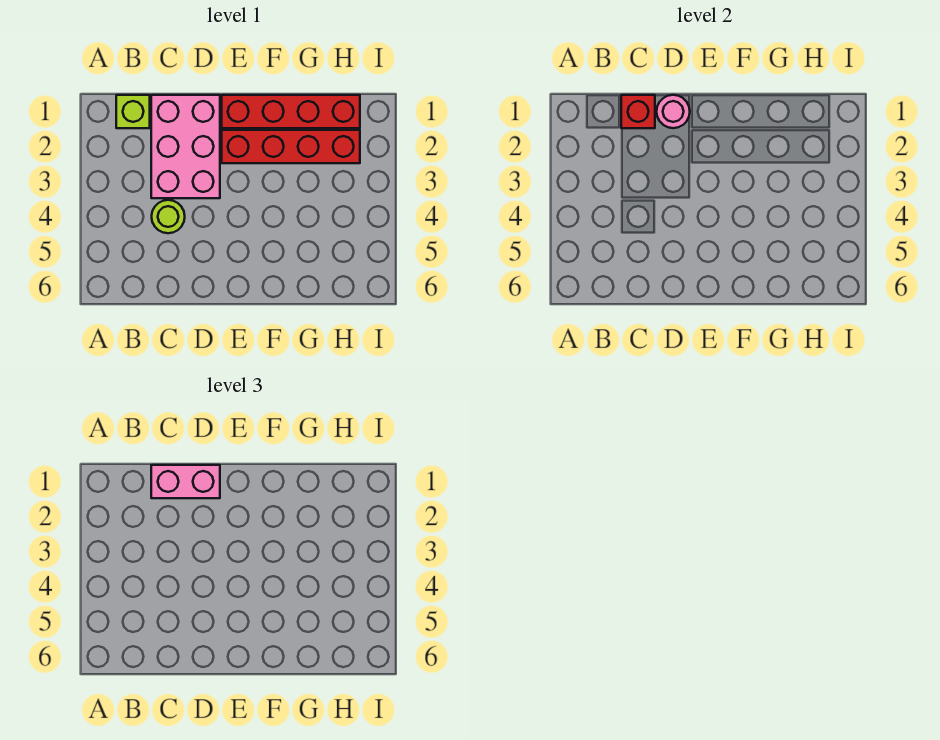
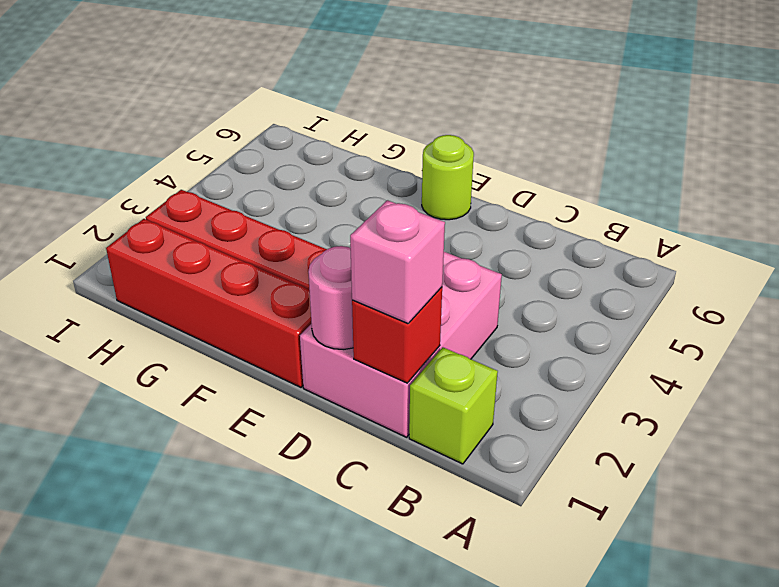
pink brick C1:D1 level 3 -> pink brick C1 level 3
lime round brick C4 level 1 -> lime round brick E6 level 1

